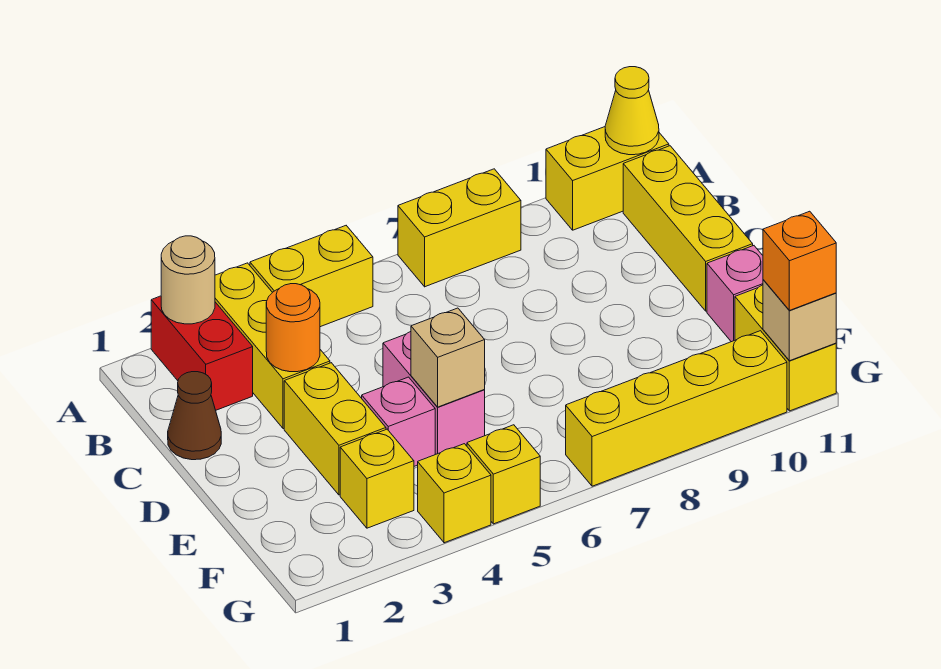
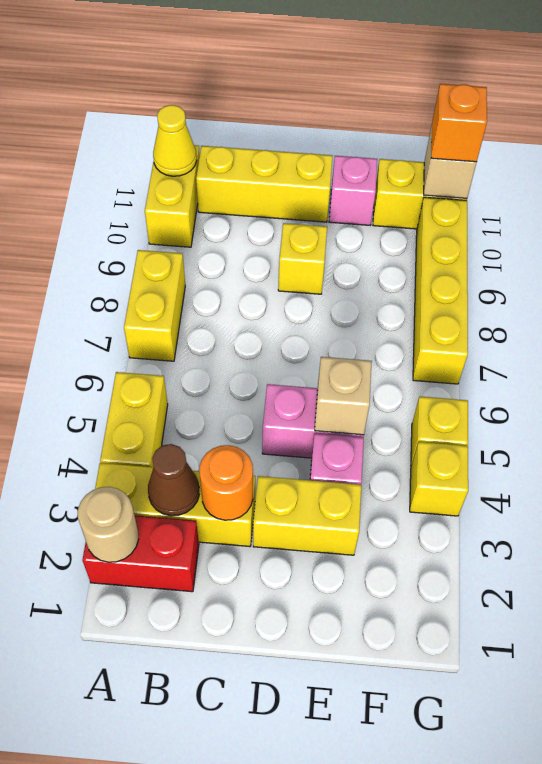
brown cone C1 level 1 -> brown cone B3 level 2
yellow brick F3 level 1 -> yellow brick D9 level 1

